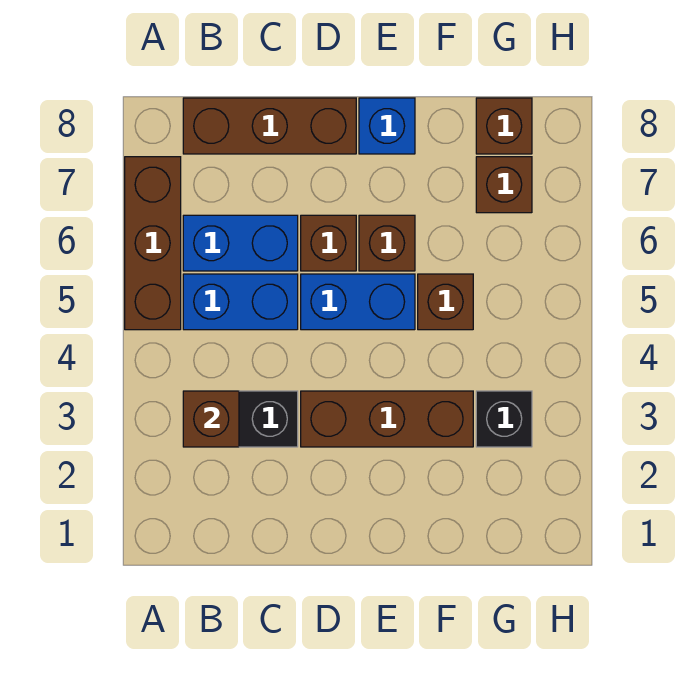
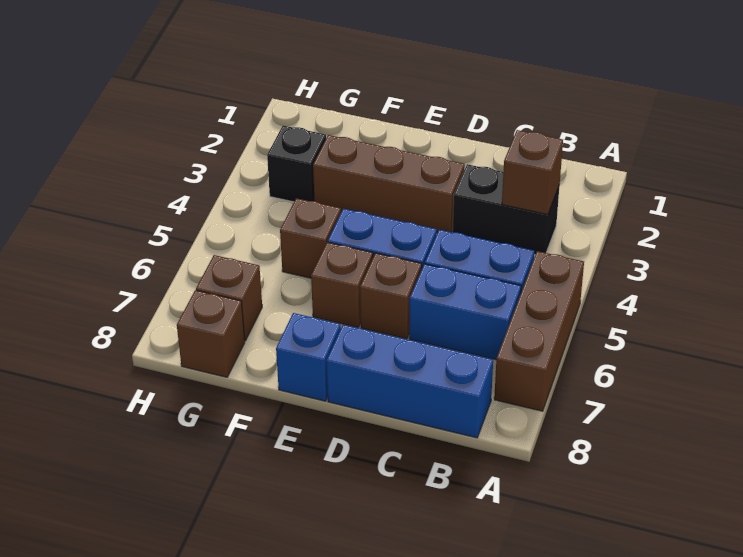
brown brick B8:D8 level 1 -> blue brick B8:D8 level 1

